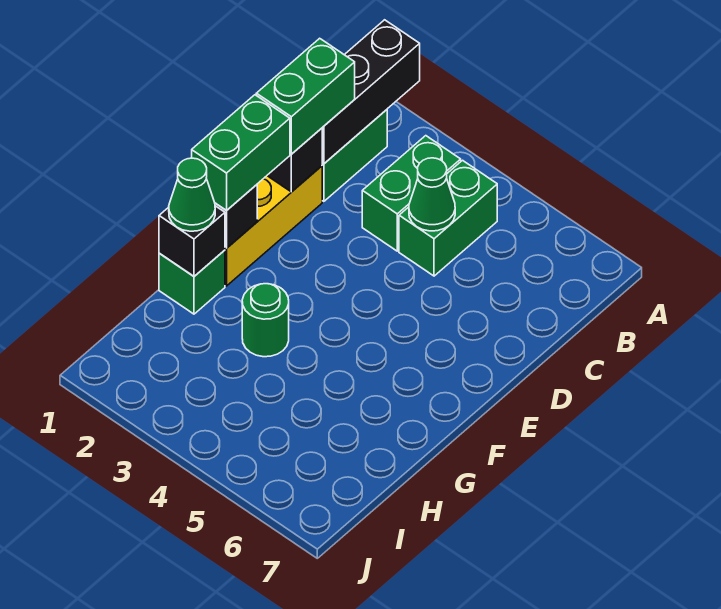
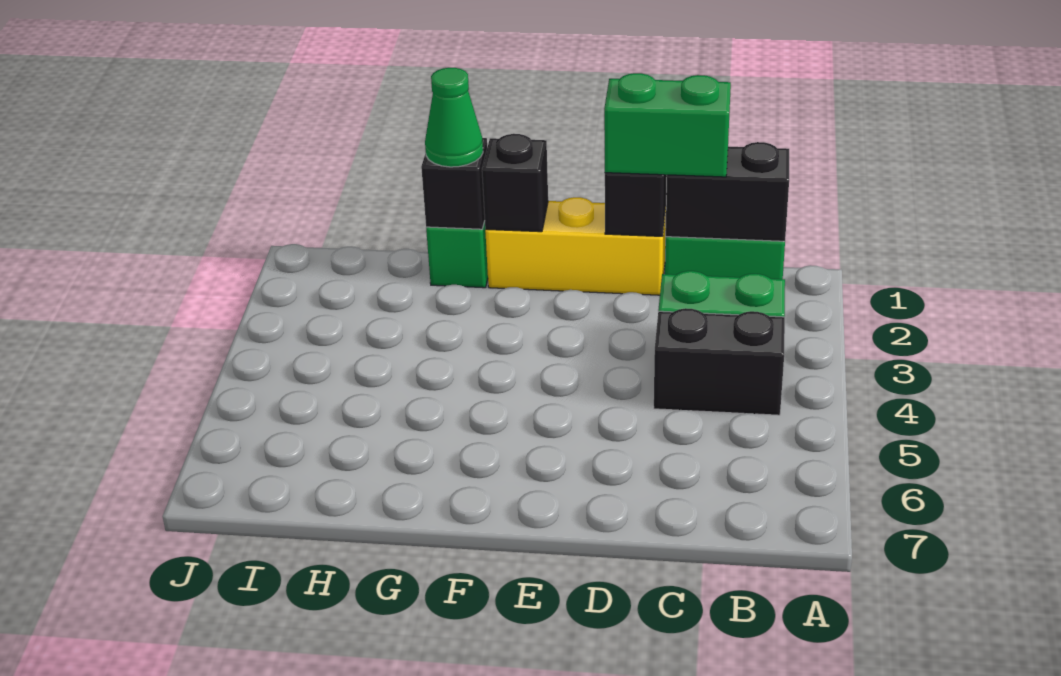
black brick A1:C1 level 2 -> black brick B1:C1 level 2
green brick B4:C4 level 1 -> black brick B4:C4 level 1
green cone C4 level 2 -> none
green brick E1:F1 level 3 -> none
green round brick G3 level 1 -> none

